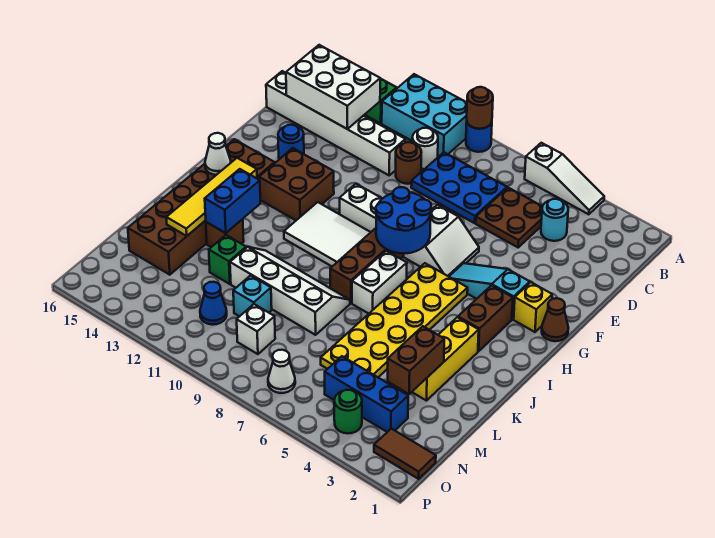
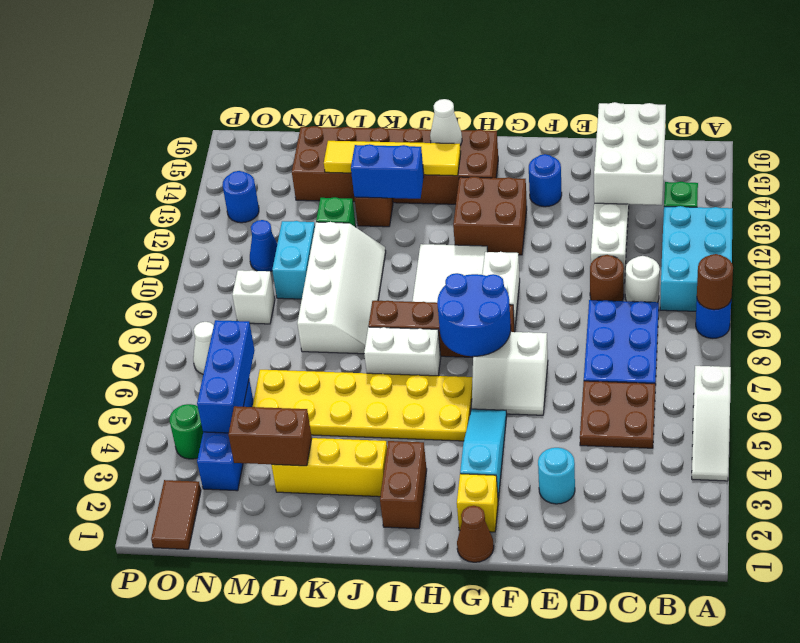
cyan round brick C4 level 1 -> cyan round brick E3 level 1
brown brick H3:I3 level 1 -> brown brick I2:I3 level 1
cyan brick M10 level 1 -> cyan brick M10:M11 level 1
none -> blue brick N4:N6 level 2
none -> blue round brick O13 level 1

